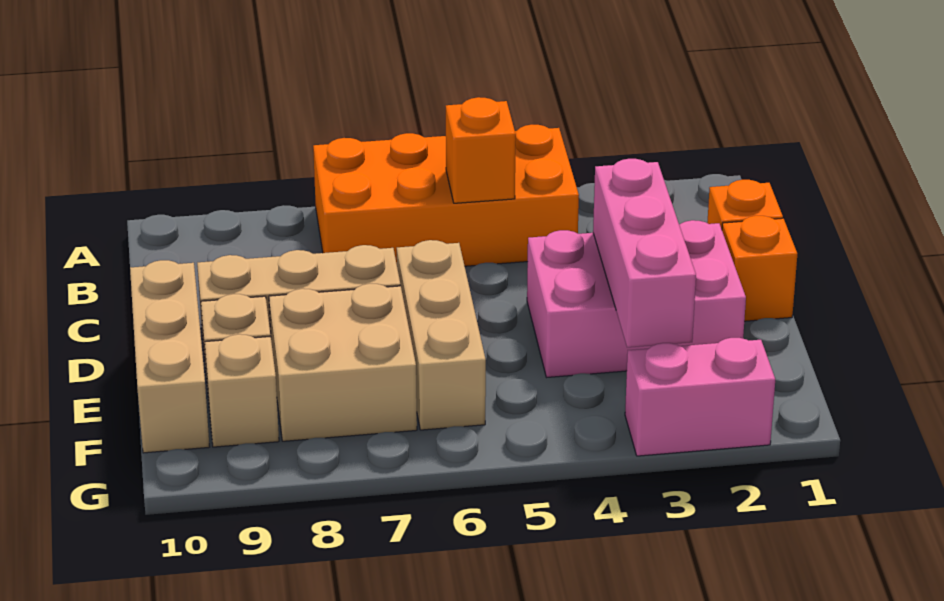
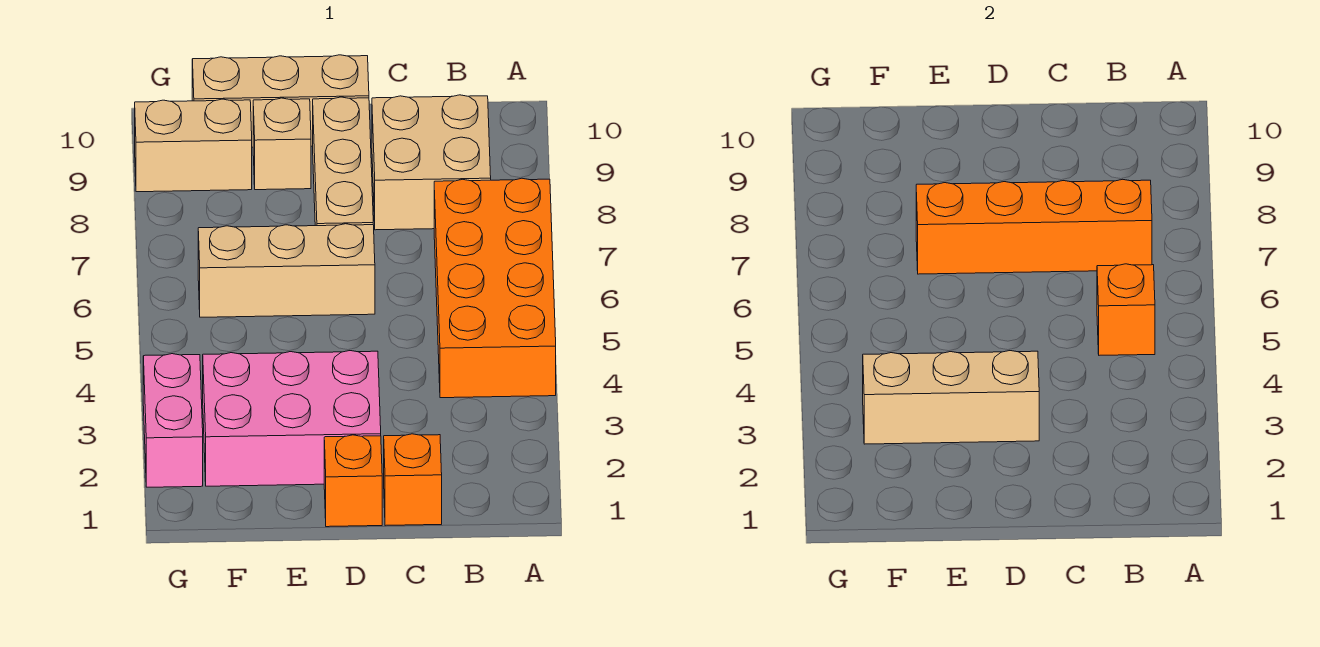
none -> orange brick B7:E7 level 2
pink brick D2:E4 level 1 -> pink brick D2:F3 level 1
pink brick D3:F3 level 2 -> tan brick D3:F3 level 2
tan brick E7:F8 level 1 -> tan brick B8:C9 level 1
tan brick F9 level 1 -> tan brick F9:G9 level 1

